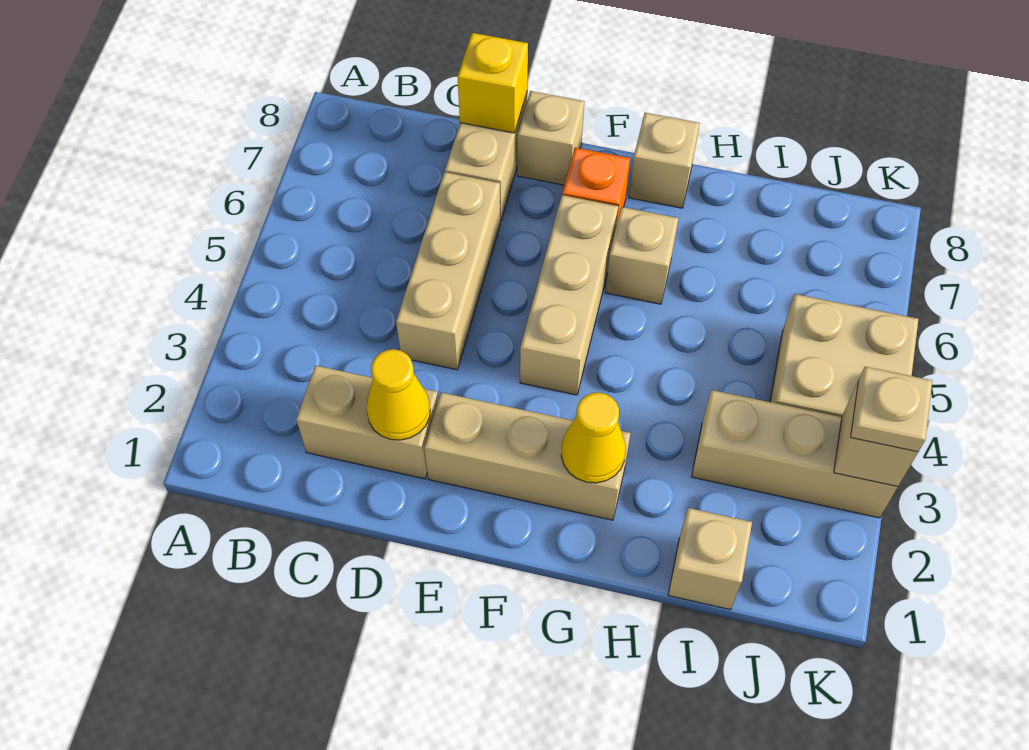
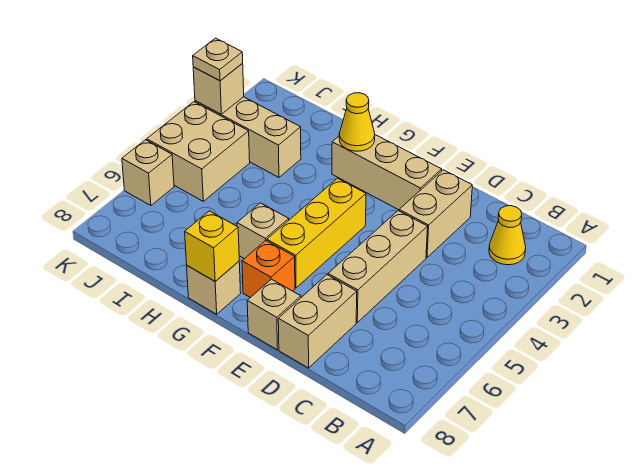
tan brick C2:D2 level 1 -> tan brick D2:D3 level 1
yellow cone D2 level 2 -> yellow cone B2 level 1
yellow brick D8 level 2 -> yellow brick G8 level 2
tan brick F4:F6 level 1 -> yellow brick F4:F6 level 1
tan brick I1 level 1 -> tan brick K6 level 1

